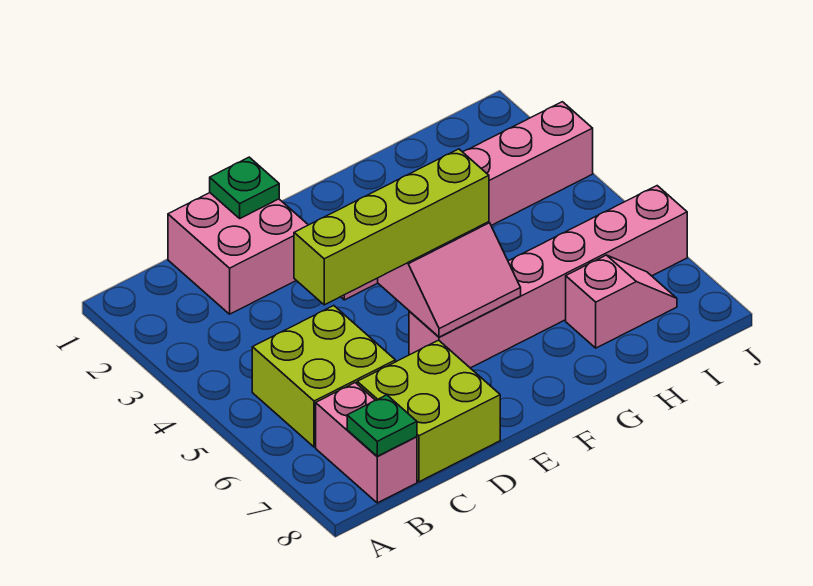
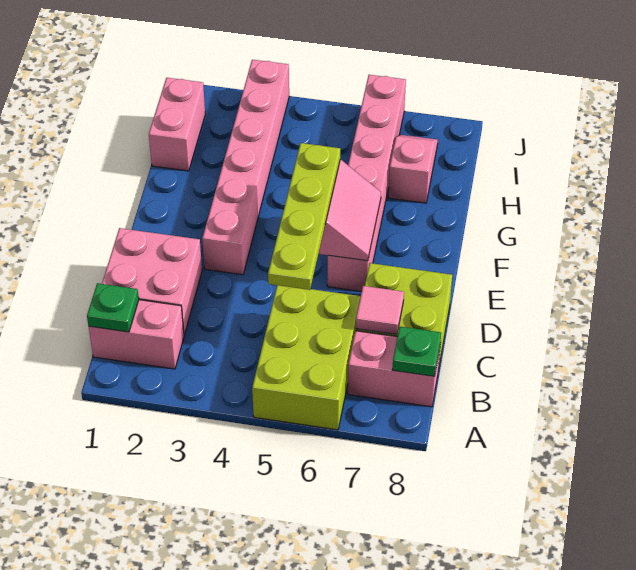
none -> pink brick B1:B2 level 1
lime brick B5:C6 level 1 -> lime brick A5:C6 level 1
lime brick C5:F5 level 3 -> lime plate C5:F5 level 3
none -> pink tile C7 level 2
green plate D1 level 2 -> green plate B1 level 2
none -> pink brick H1:I1 level 1

